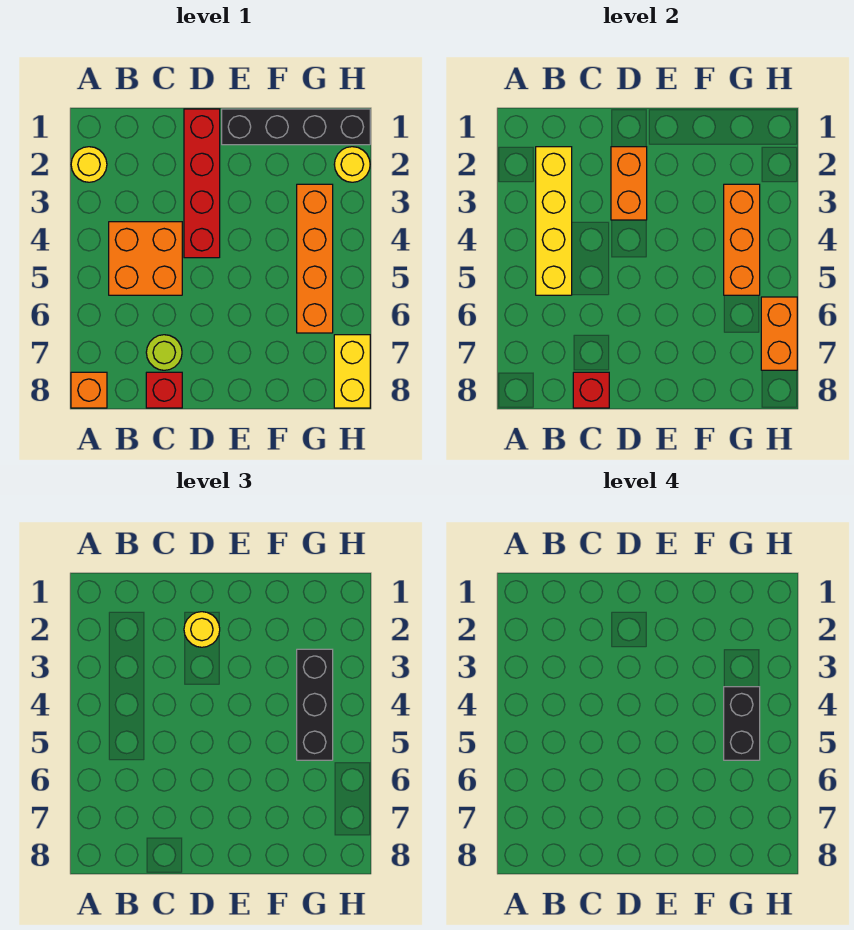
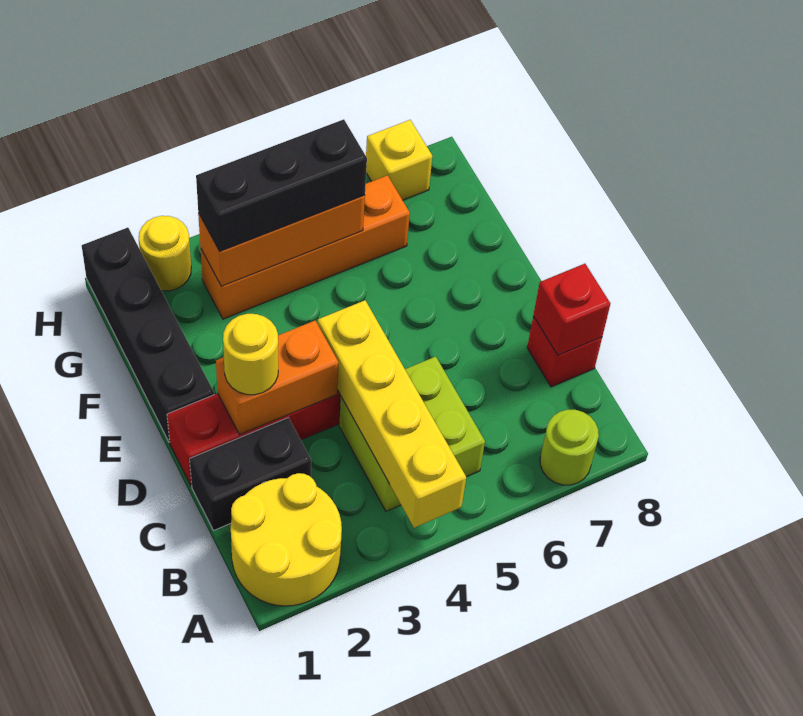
yellow round brick A2 level 1 -> yellow round brick A1:B2 level 1
orange brick A8 level 1 -> none
yellow brick B2:B5 level 2 -> yellow brick A4:D4 level 2
orange brick B4:C5 level 1 -> lime brick B4:C5 level 1
lime round brick C7 level 1 -> lime round brick A7 level 1
black brick G4:G5 level 4 -> black brick C1:C2 level 1
orange brick H6:H7 level 2 -> none
yellow brick H7:H8 level 1 -> yellow brick H7 level 1

